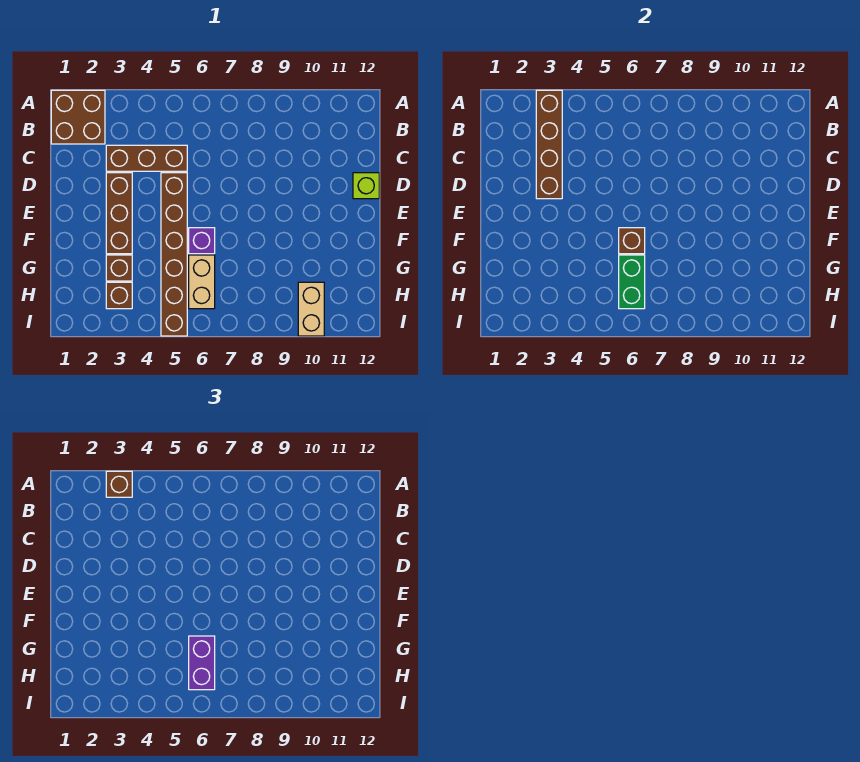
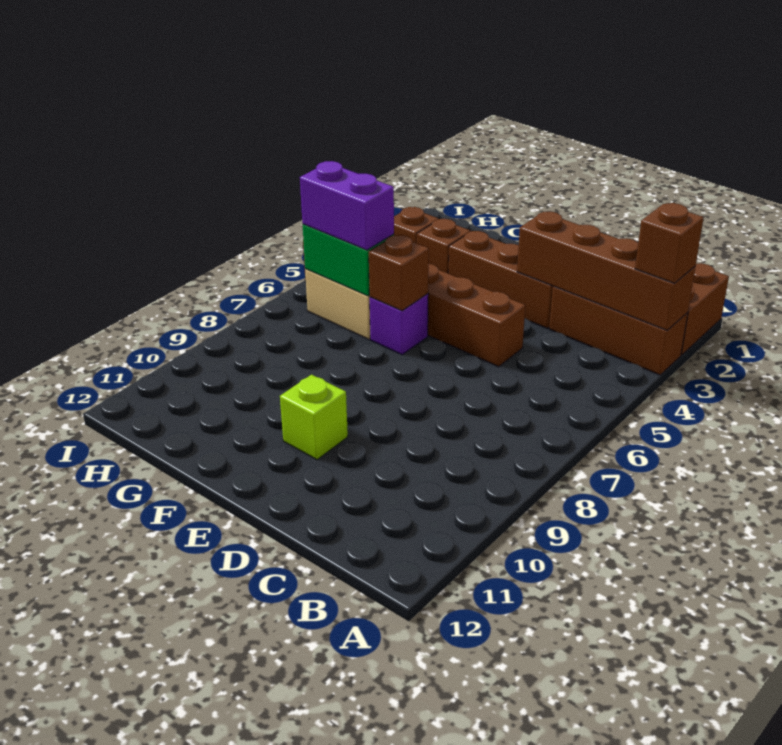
brown brick C3:C5 level 1 -> brown brick A3:C3 level 1
lime brick D12 level 1 -> lime brick E10 level 1
tan brick H10:I10 level 1 -> none

